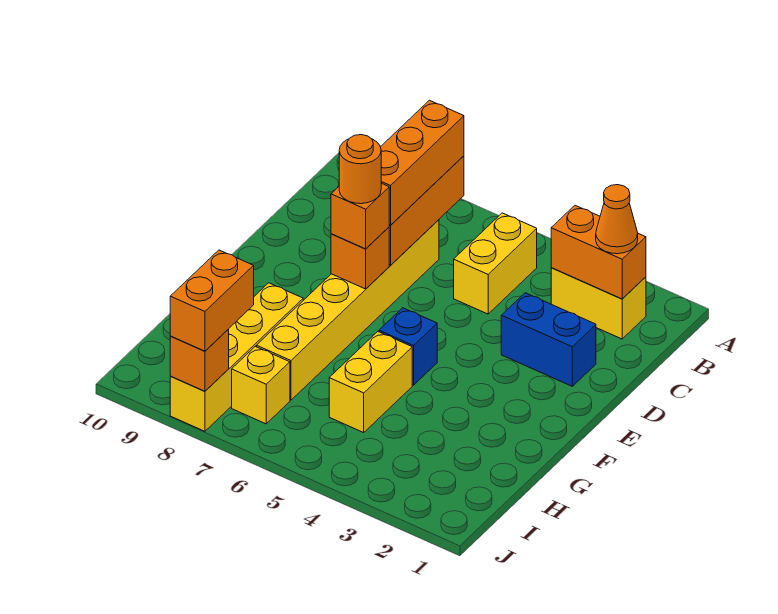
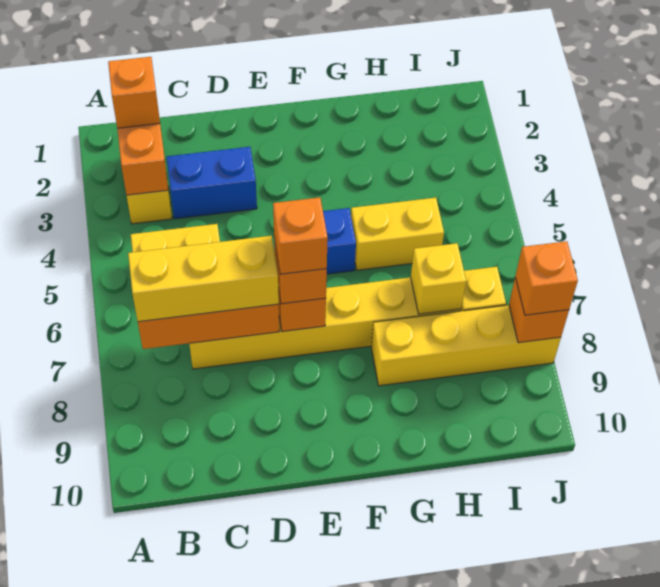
orange cone B2 level 3 -> orange brick B2 level 3
orange brick B7:D7 level 3 -> yellow brick B7:D7 level 3
blue brick D2:D3 level 1 -> blue brick C3:D3 level 1
orange round brick E7 level 4 -> orange brick E7 level 4
none -> yellow brick H7 level 2
orange brick I8:J8 level 3 -> orange brick J8 level 3

